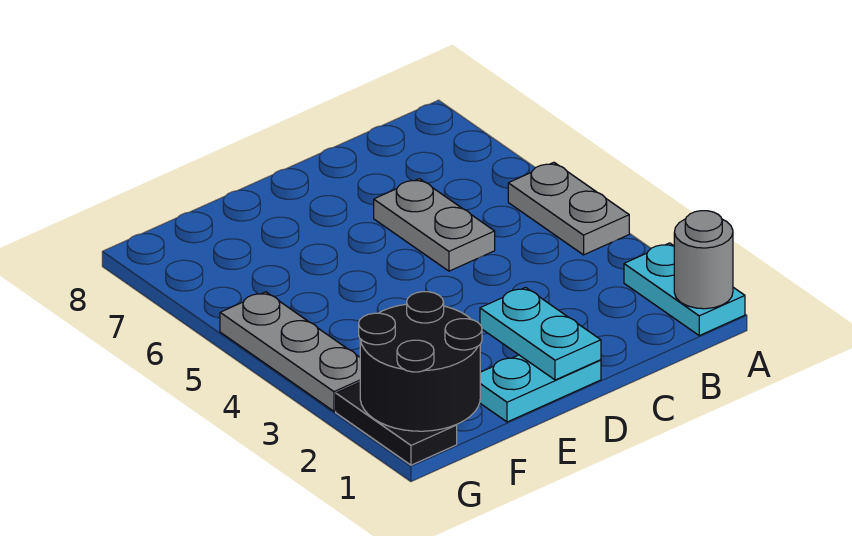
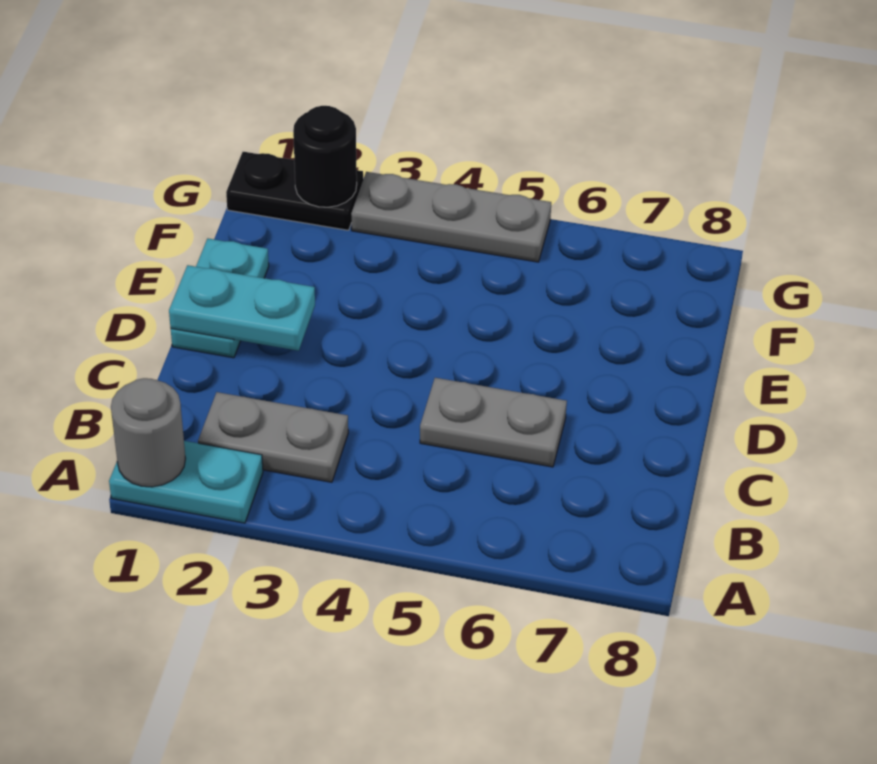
grey plate A4:A5 level 1 -> grey plate B2:B3 level 1
black round brick F1:G2 level 2 -> black round brick G2 level 2

